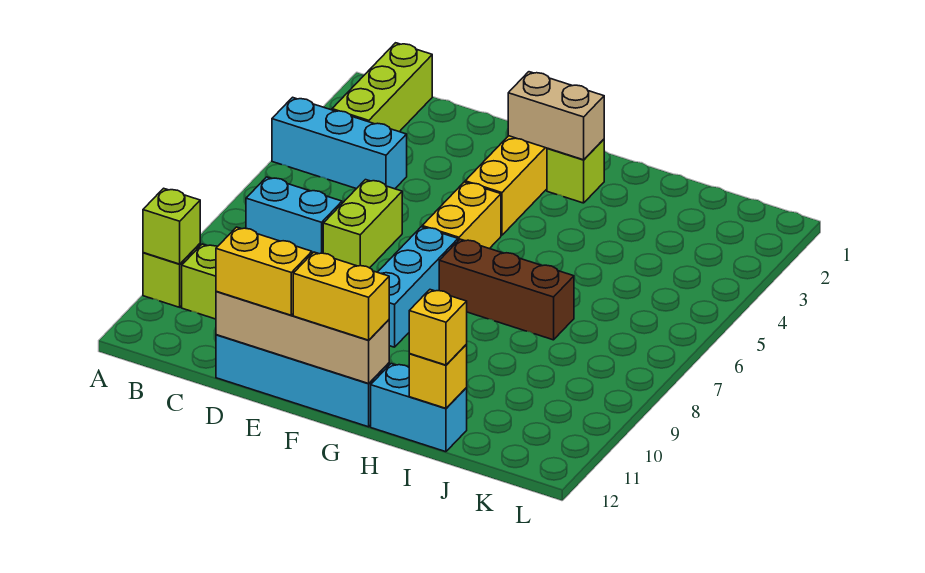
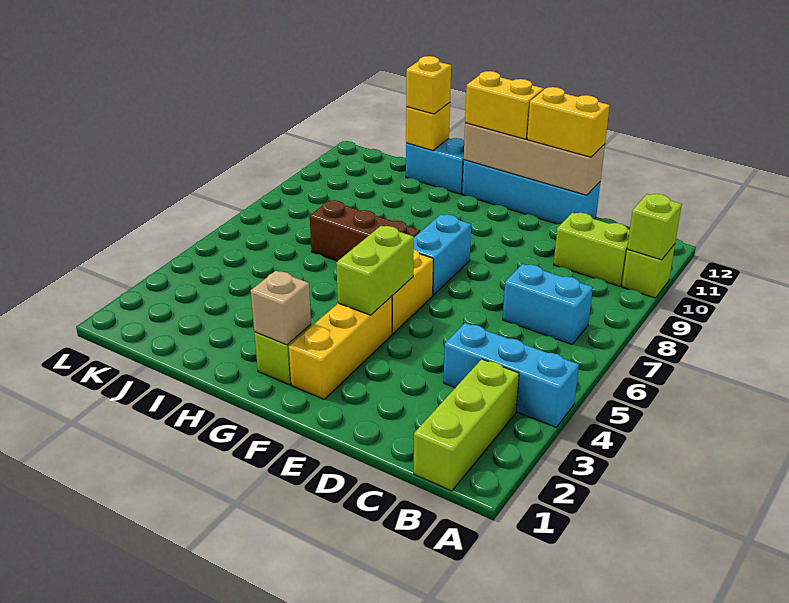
lime brick D6:D7 level 1 -> lime brick F4:F5 level 2
tan brick F2:G2 level 2 -> tan brick G2 level 2
cyan brick F7:F9 level 1 -> cyan brick F7:F8 level 1

